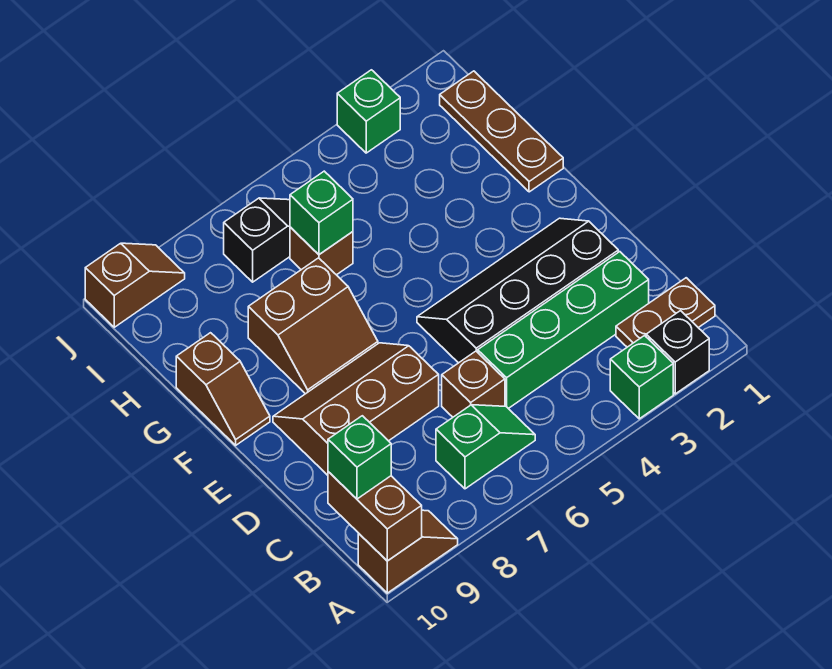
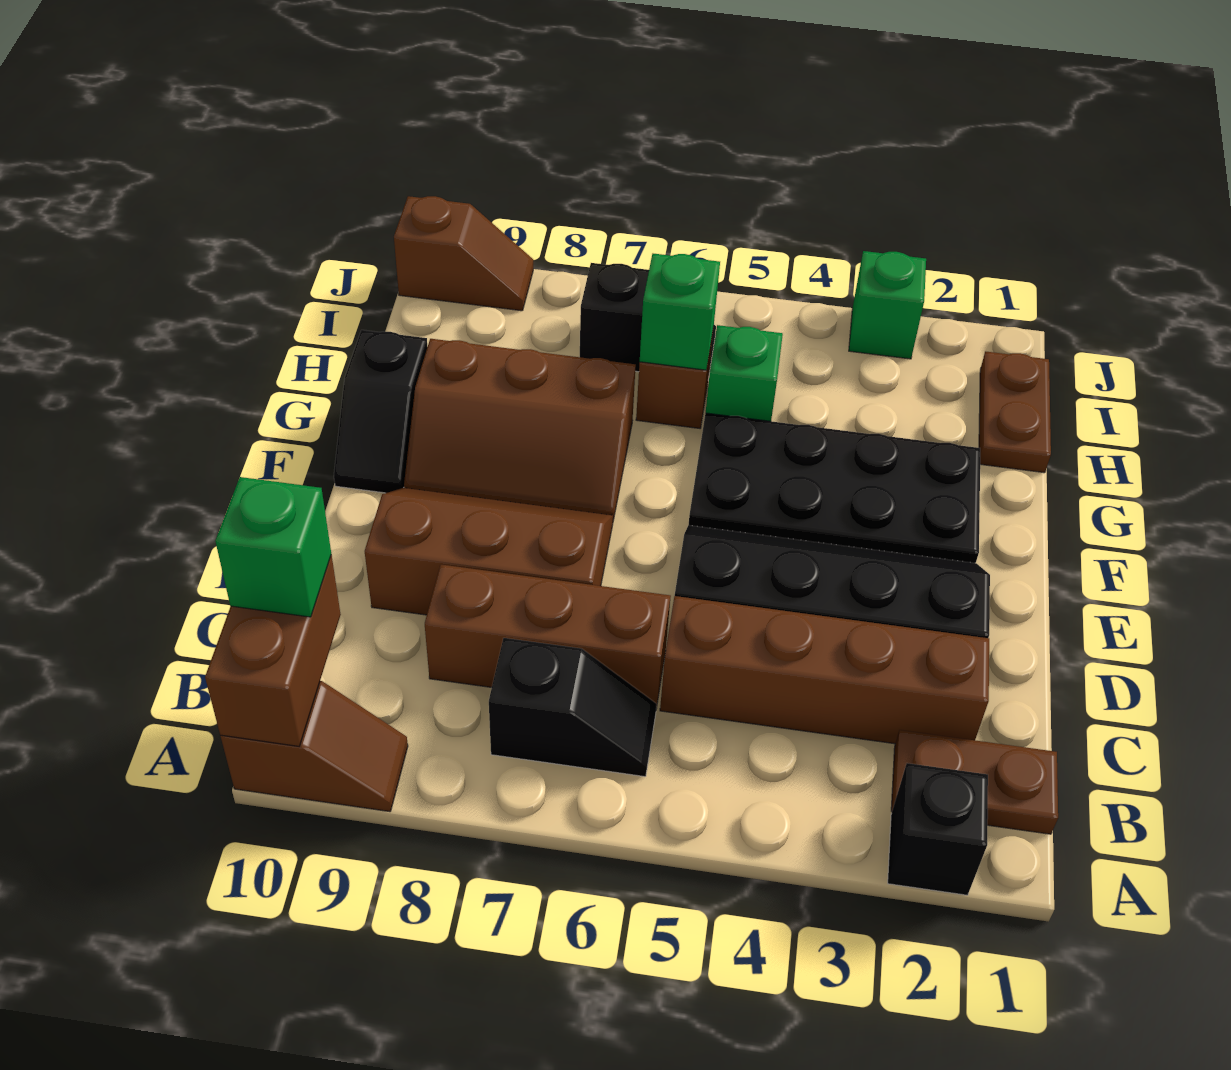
green brick A3 level 1 -> green brick H5 level 1
green slope B6:B7 level 1 top 7 -> black slope B6:B7 level 1 top 7
green brick C2:C5 level 1 -> brown brick C2:C5 level 1
brown brick C6 level 1 -> brown brick C6:C8 level 1
none -> black plate F2:G5 level 1
brown slope F7:G8 level 1 top G -> brown slope F7:G9 level 1 top G
brown slope F10:G10 level 1 top G -> black slope F10:G10 level 1 top G
brown plate G1:I1 level 1 -> brown plate H1:I1 level 1

